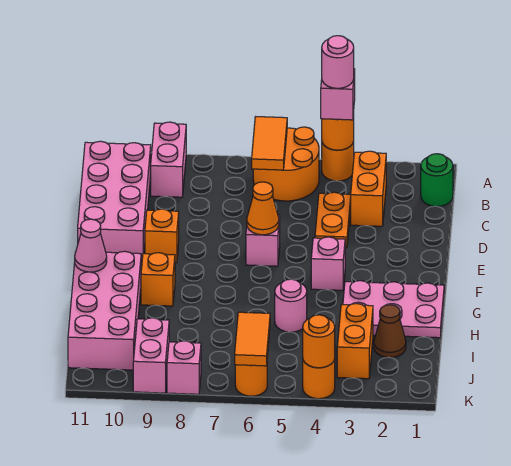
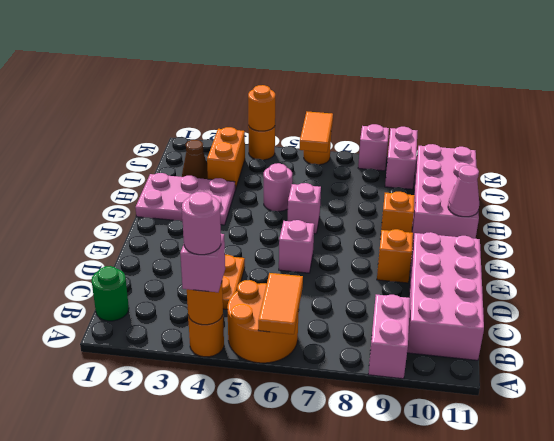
orange brick B3:C3 level 1 -> none
orange cone E6 level 2 -> none
pink brick F4 level 1 -> pink brick G6 level 1

